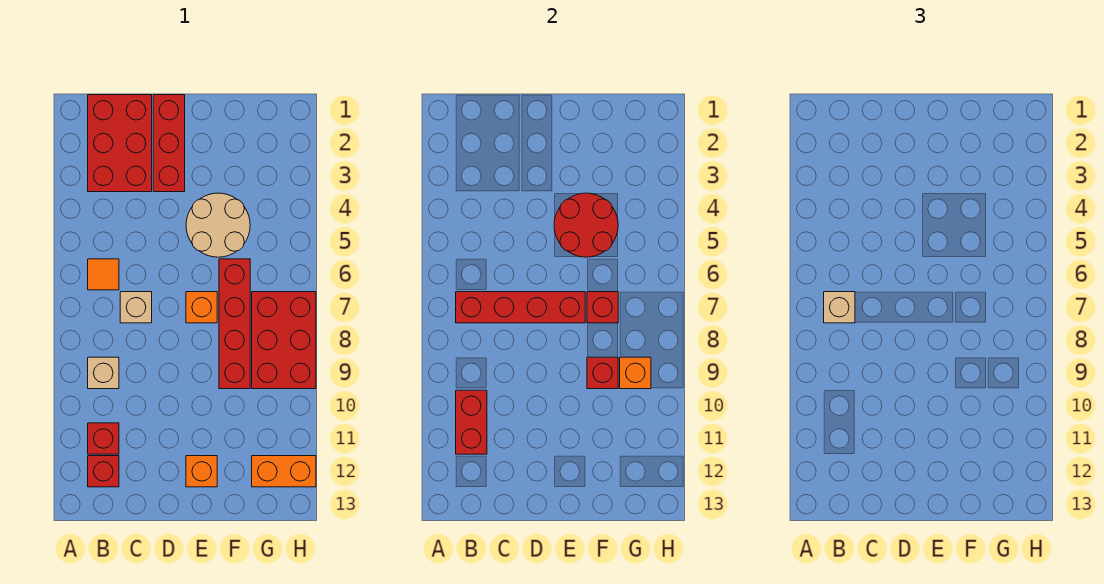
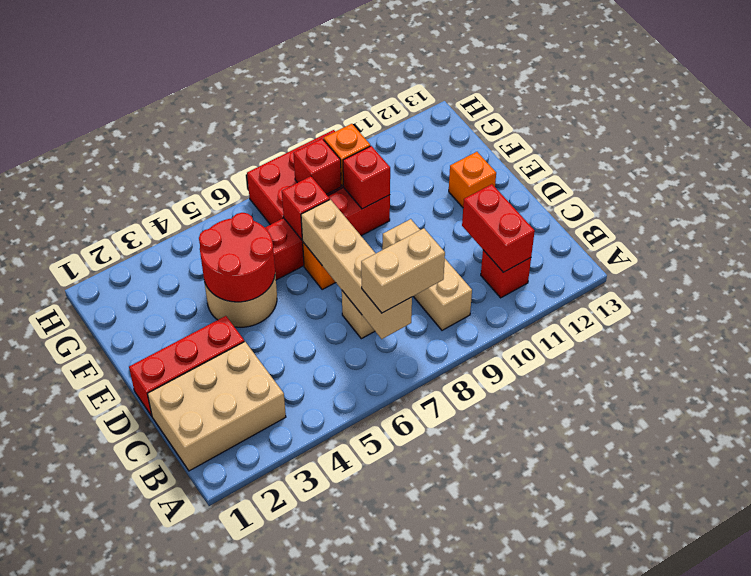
red brick B1:C3 level 1 -> tan brick B1:C3 level 1
orange tile B6 level 1 -> none
red brick B7:E7 level 2 -> tan brick B7:E7 level 2
tan brick B7 level 3 -> tan brick B7:B8 level 3
tan brick B9 level 1 -> tan brick B9:D9 level 1
red brick B10:B11 level 2 -> red brick B11:C11 level 2
red brick B12 level 1 -> red brick G8 level 2
orange brick G12:H12 level 1 -> none

